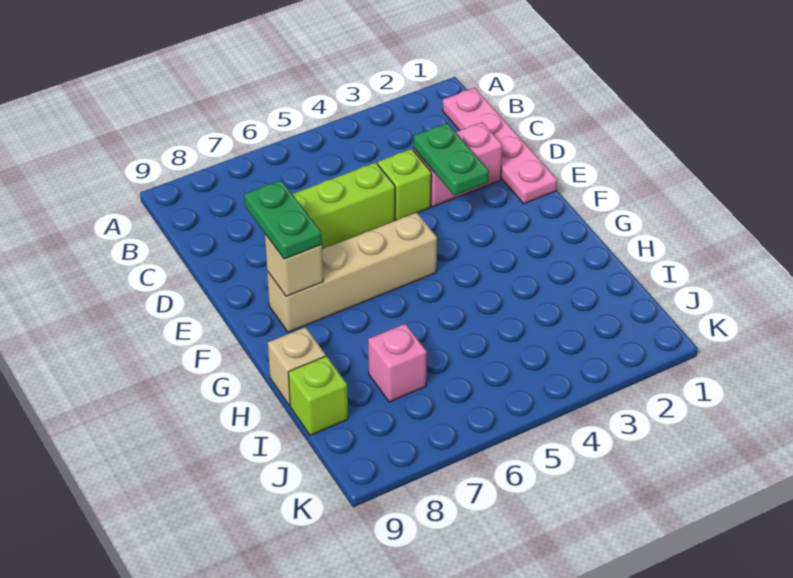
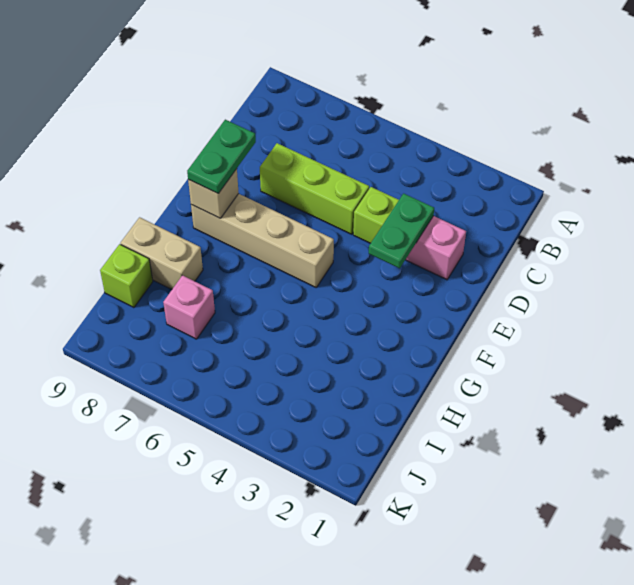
pink plate B1:E1 level 1 -> none
tan brick H9 level 1 -> tan brick H8:H9 level 1

